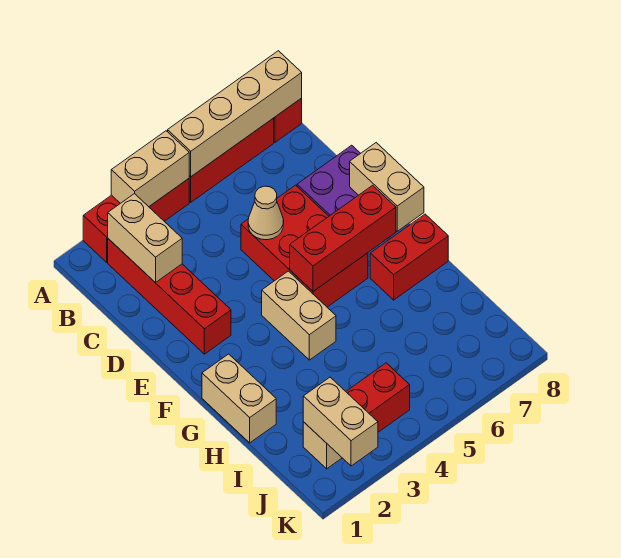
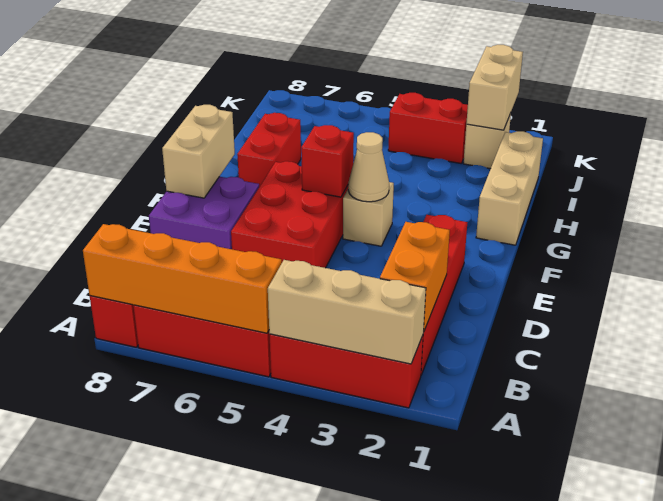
tan brick A3:A4 level 2 -> tan brick A2:A4 level 2
tan brick A5:A8 level 2 -> orange brick A5:A8 level 2
tan brick B2:C2 level 2 -> orange brick B2:C2 level 2
tan cone D5 level 2 -> tan cone F4 level 2
tan brick F4:G4 level 1 -> tan brick F4 level 1
red brick F5:F7 level 2 -> red brick F5 level 2
tan brick G1:H1 level 1 -> tan brick G1:I1 level 1
red brick G7:G8 level 1 -> red brick G7:H7 level 1

